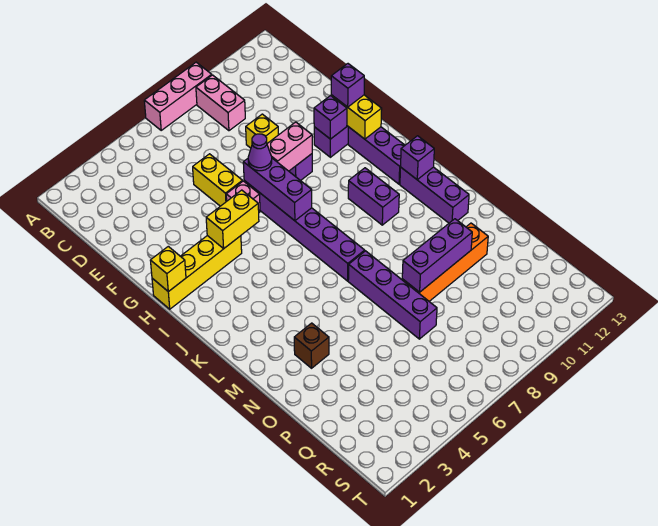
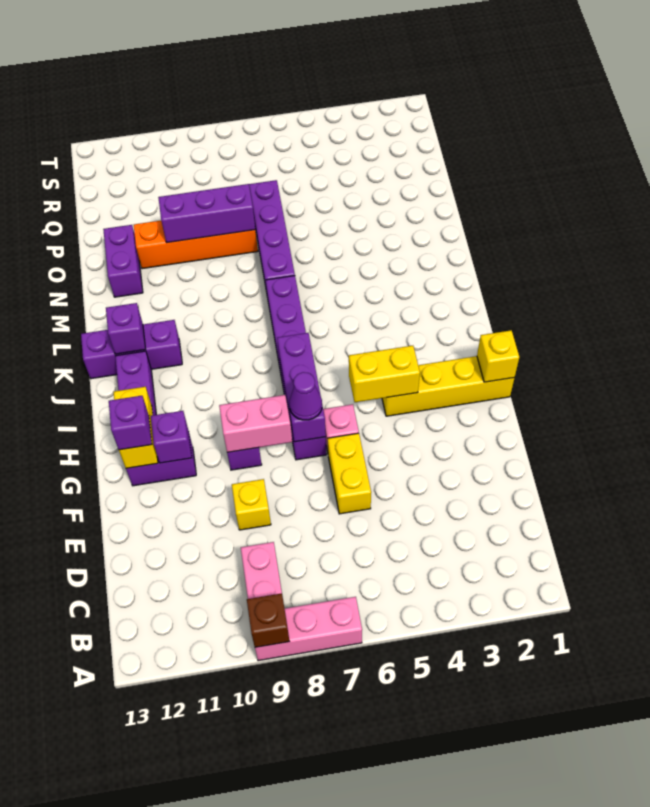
purple brick J10:K10 level 1 -> purple brick N12:O12 level 1
purple brick K12:M12 level 1 -> purple brick K11:K13 level 1
brown brick N3 level 1 -> brown brick A9 level 2

